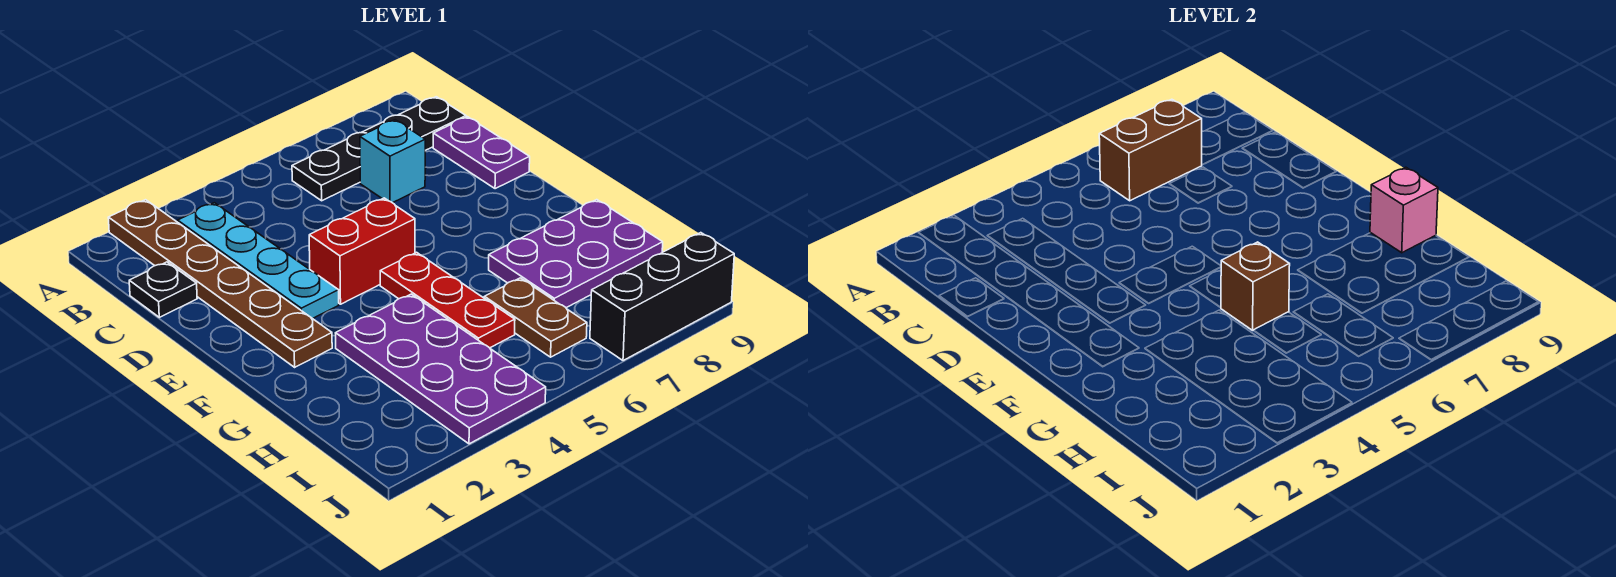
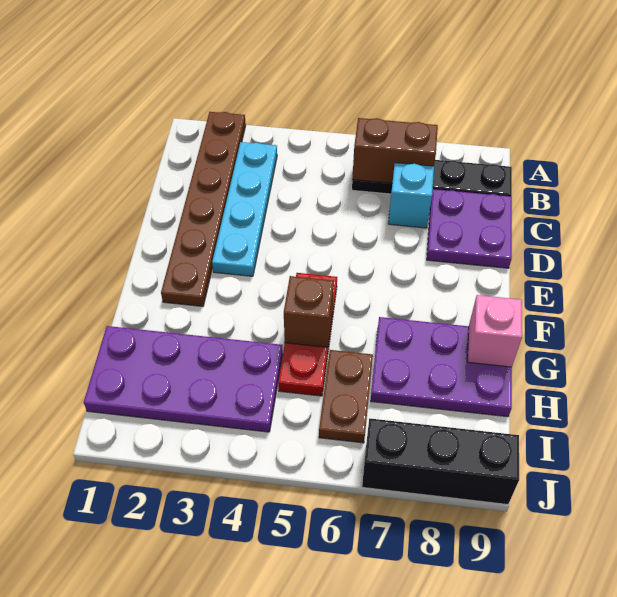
black plate C1 level 1 -> none
purple plate C9:D9 level 1 -> purple plate C8:D9 level 1
red brick E4:E5 level 1 -> none
purple plate G3:J4 level 1 -> purple plate H1:I4 level 1

